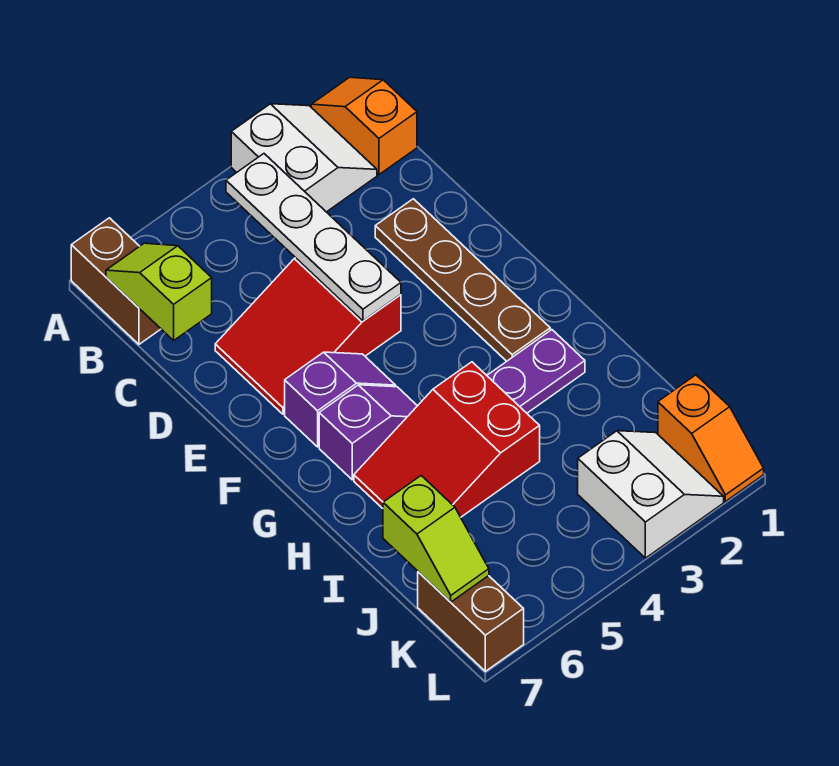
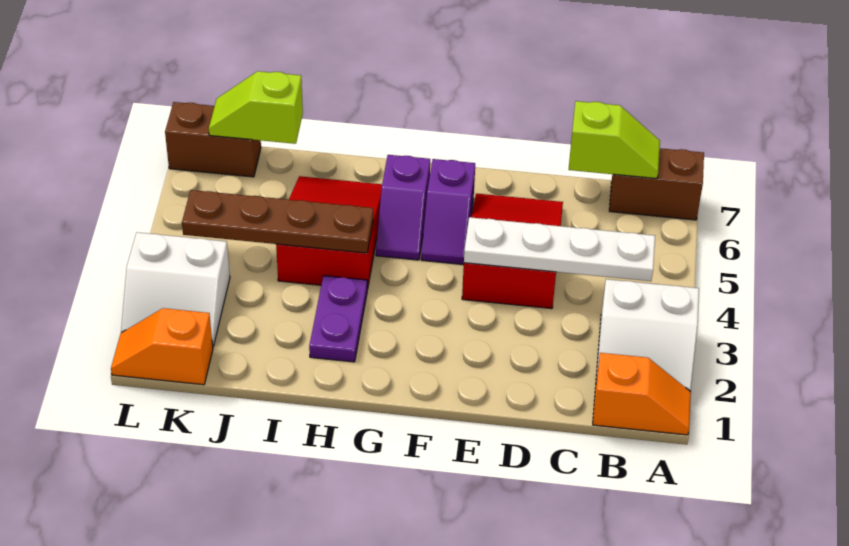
brown plate D2:G2 level 1 -> brown plate H4:K4 level 2

